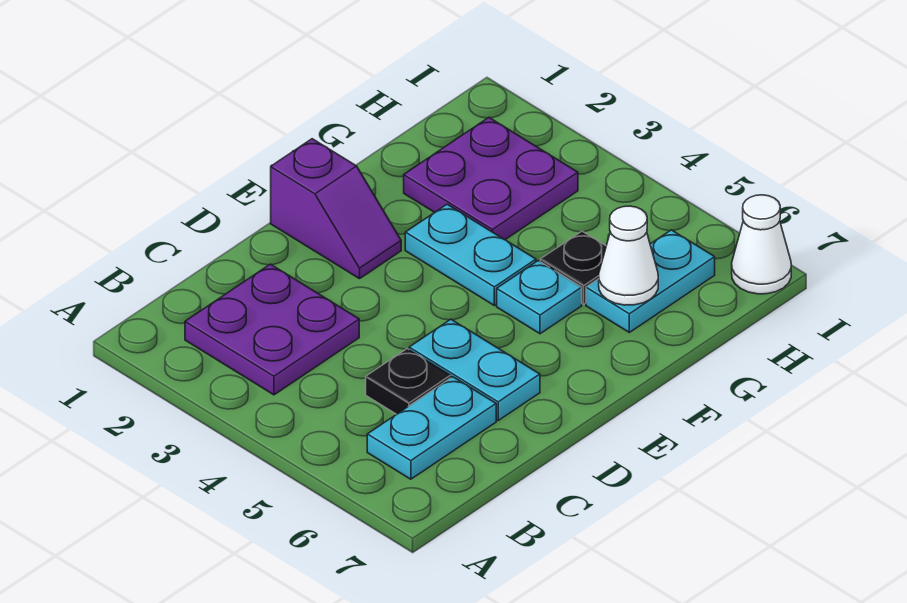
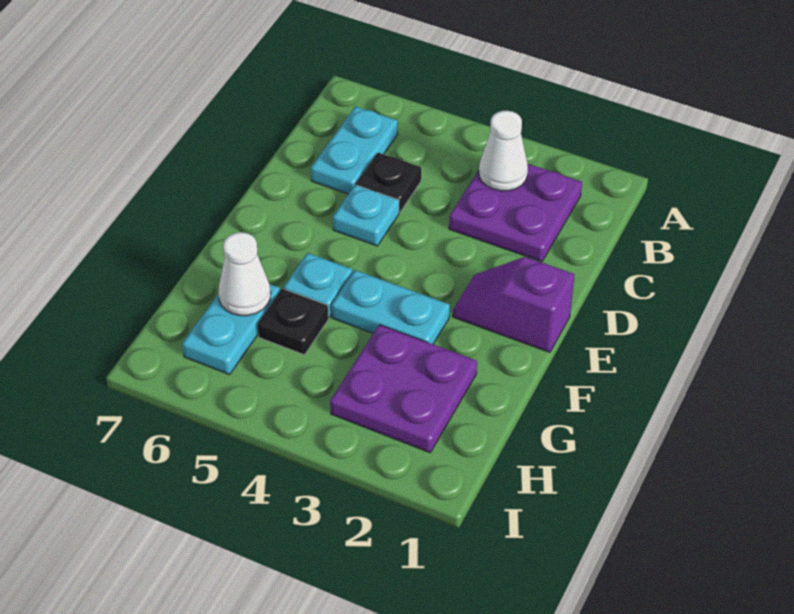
cyan plate D5:D6 level 1 -> cyan plate D5 level 1
white cone I7 level 1 -> white cone B3 level 2

